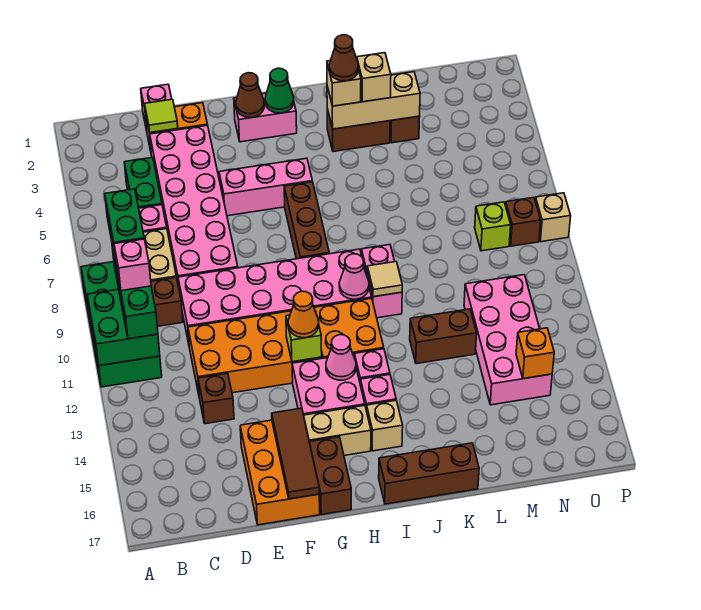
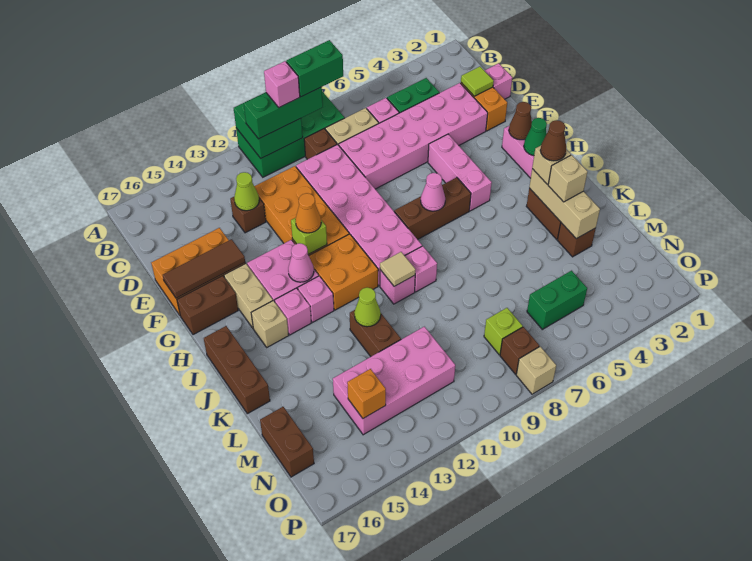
none -> lime cone D13 level 2
pink cone I10 level 2 -> pink cone H7 level 2
none -> lime cone K12 level 2
none -> brown brick M17:N17 level 1
none -> green brick N5:N6 level 1

